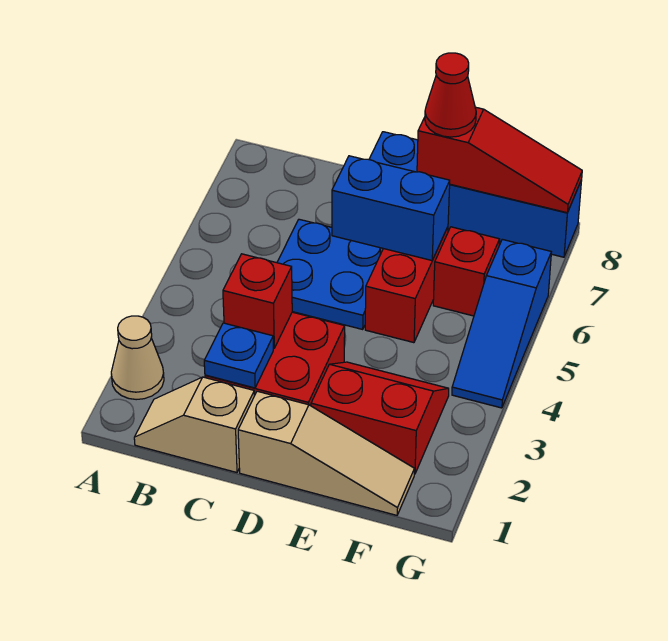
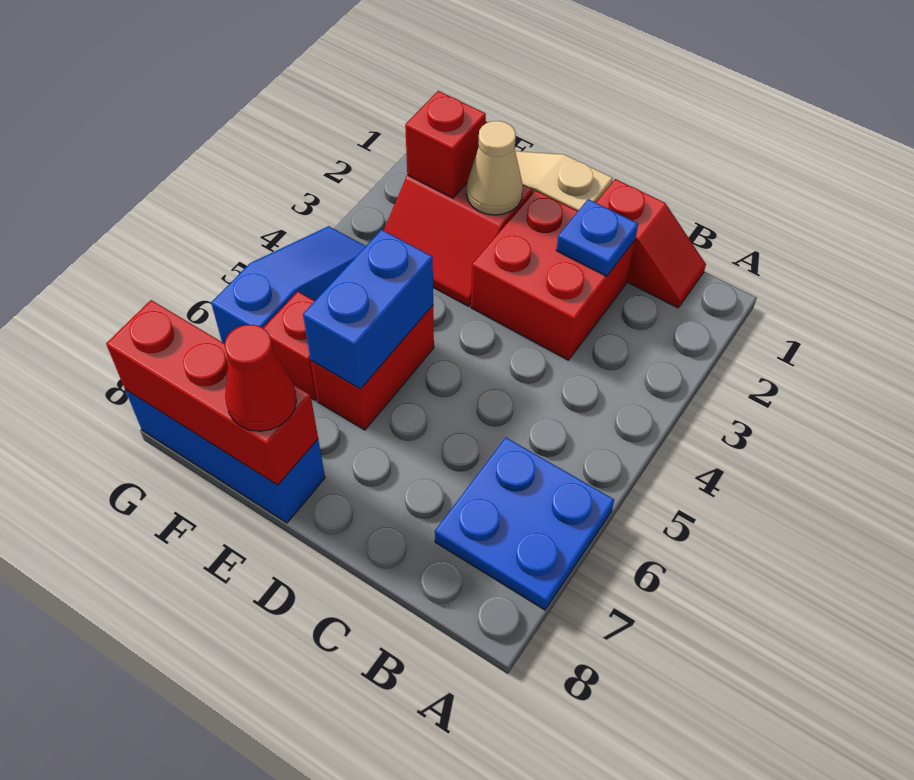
tan cone A2 level 1 -> tan cone E2 level 2
tan slope B1:C1 level 1 top C -> red slope B1:C1 level 1 top C
red brick C3 level 2 -> red brick F2 level 2
blue plate C5:D6 level 1 -> blue plate A6:B7 level 1
blue brick D6:E6 level 2 -> blue brick E5:E6 level 2
blue brick D8:G8 level 1 -> blue brick E8:G8 level 1
red slope E8:G8 level 2 top E -> red brick E8:G8 level 2

